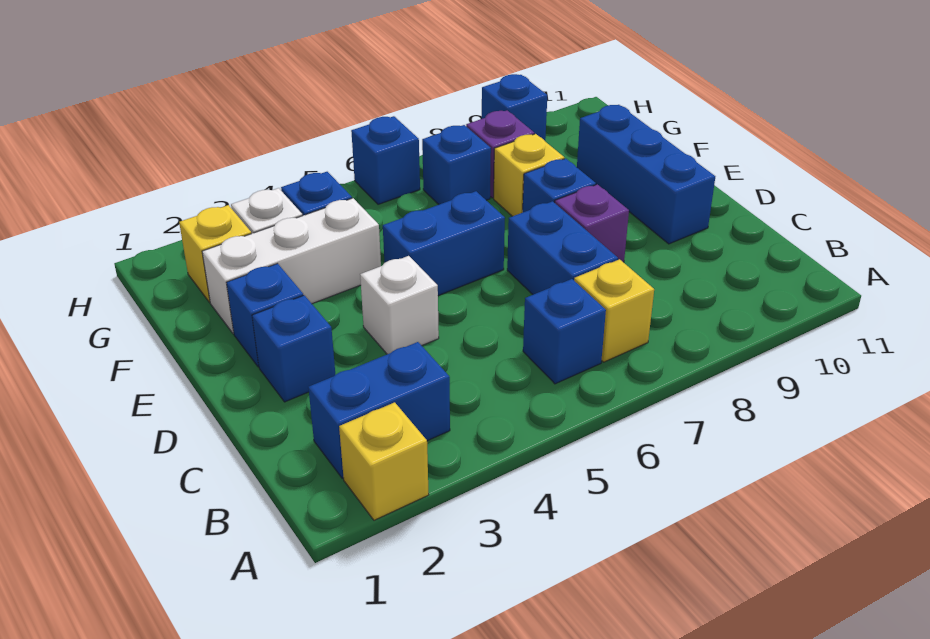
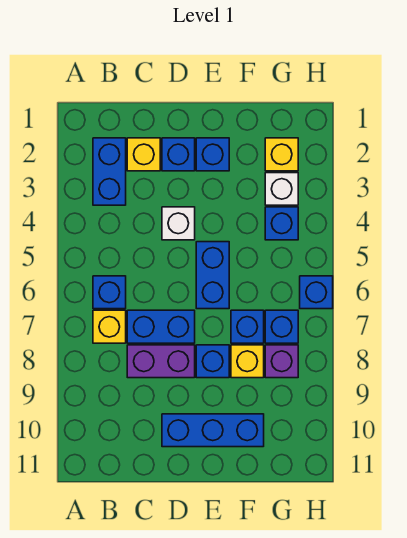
yellow brick A2 level 1 -> yellow brick C2 level 1
purple brick D8 level 1 -> purple brick C8:D8 level 1
white brick F2:F4 level 1 -> none
blue brick H9 level 1 -> blue brick F7 level 1

